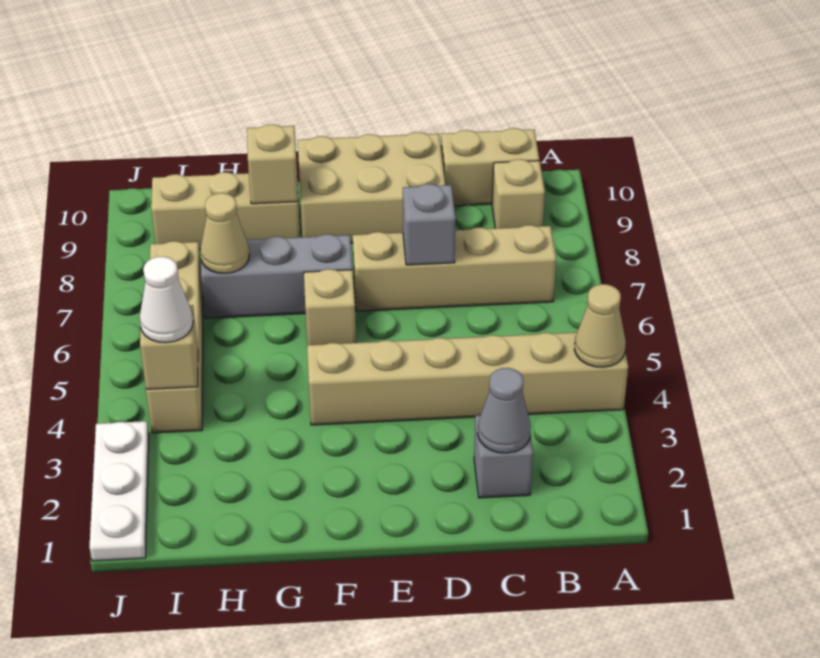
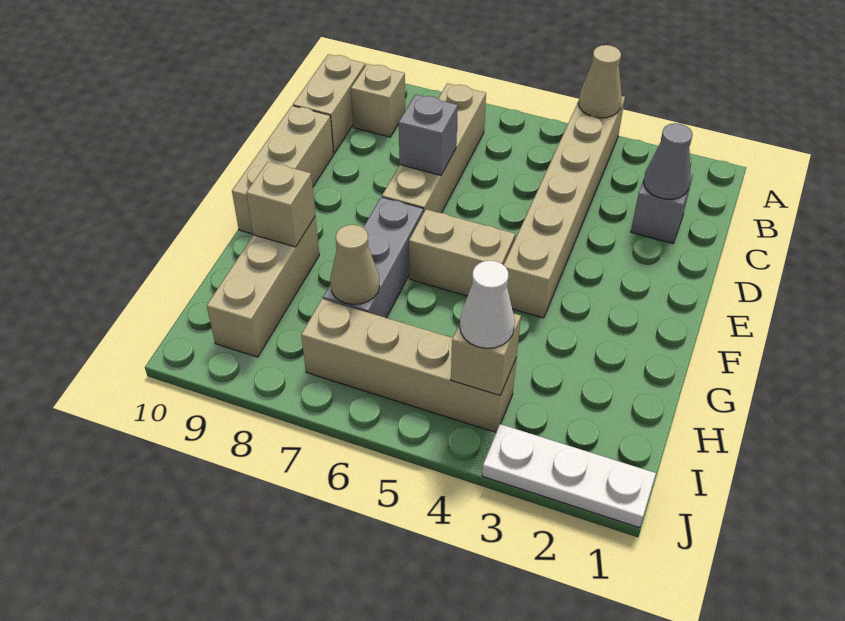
tan brick D9:F10 level 1 -> tan brick D10:F10 level 1
tan brick F6 level 1 -> tan brick F5:F6 level 1

